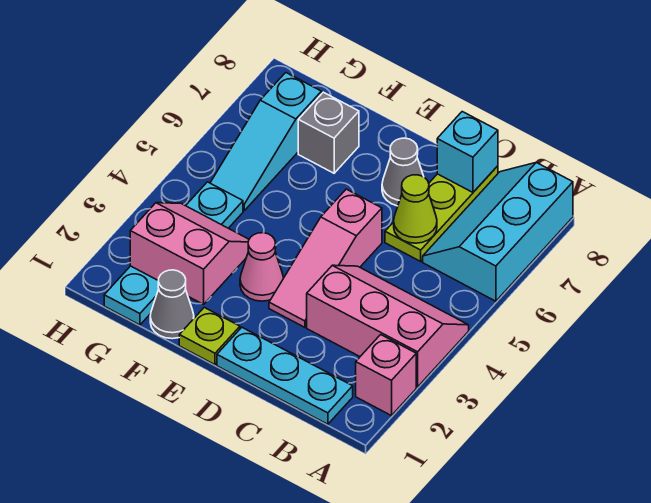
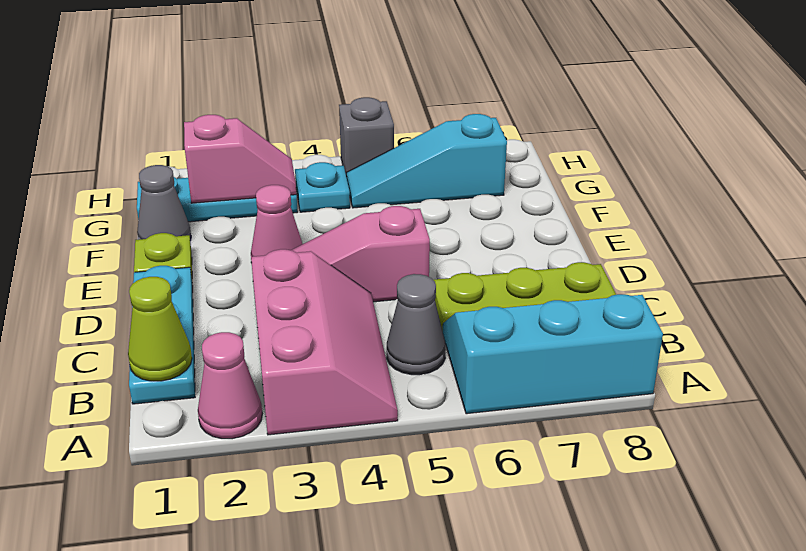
pink brick A2 level 1 -> pink cone A2 level 1
lime cone C6 level 2 -> lime cone B1 level 2
cyan brick C8 level 2 -> none
grey cone D7 level 1 -> grey cone B5 level 1
pink slope F2:G3 level 2 top 2 -> pink slope G2:G3 level 2 top 2
grey brick F7 level 1 -> grey brick H5 level 1

